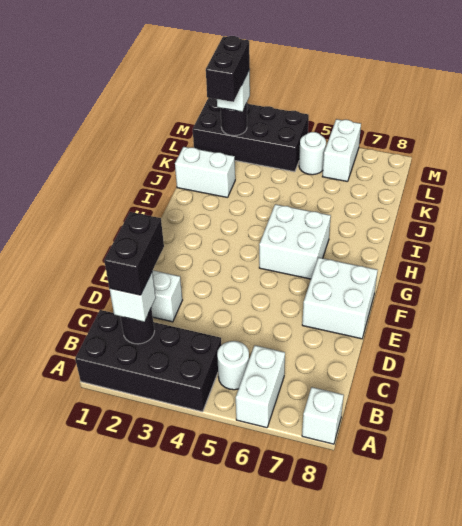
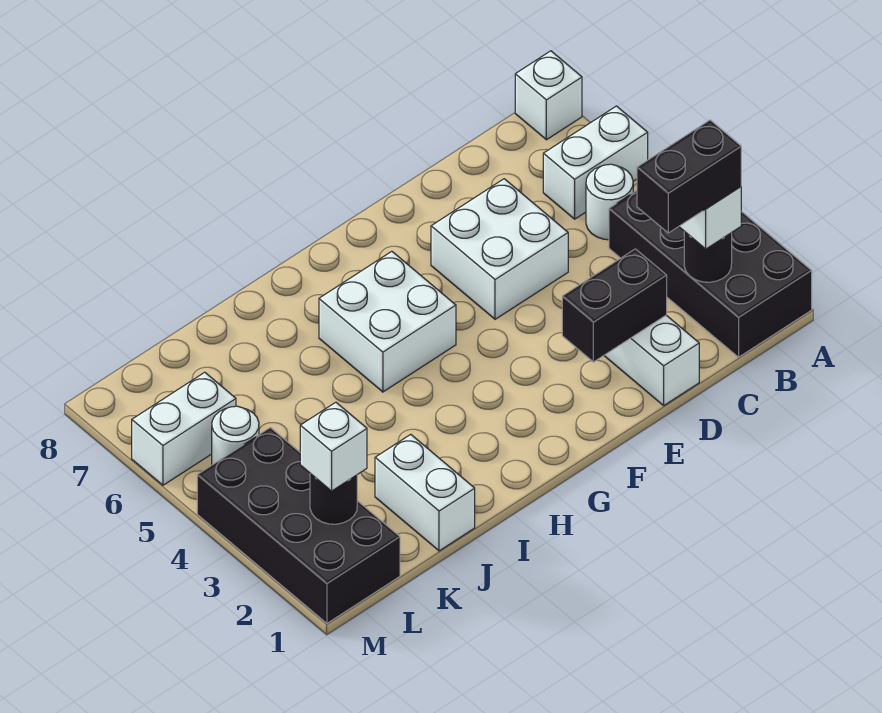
white brick E7:F8 level 1 -> white brick D5:E6 level 1
black brick K2:L2 level 4 -> black brick D2:E2 level 2

